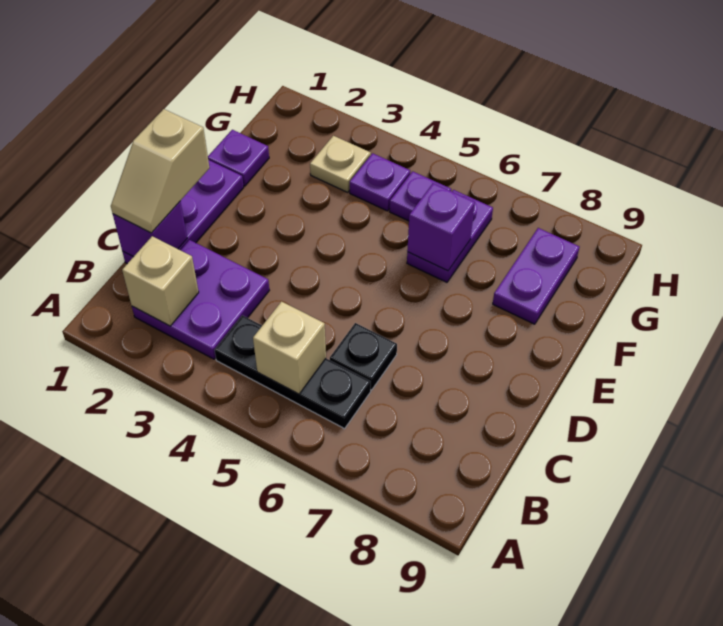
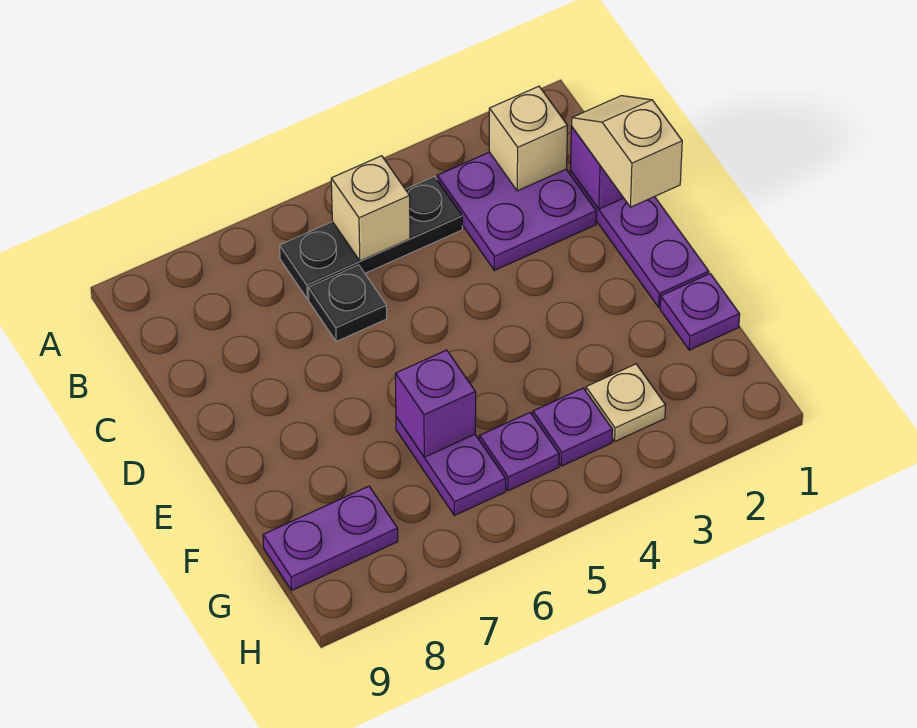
purple plate F8:G8 level 1 -> purple plate G8:G9 level 1

